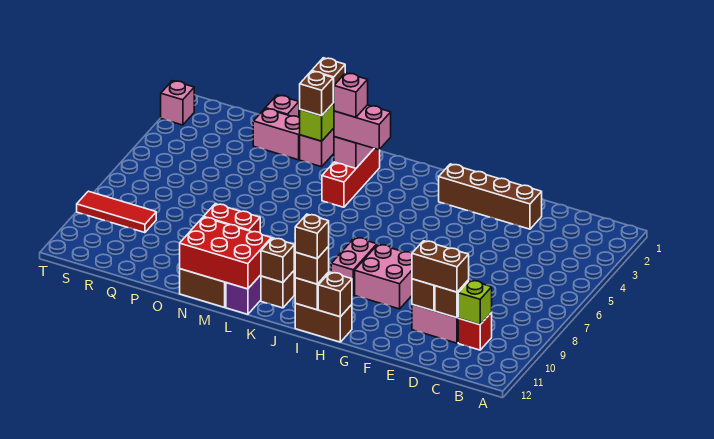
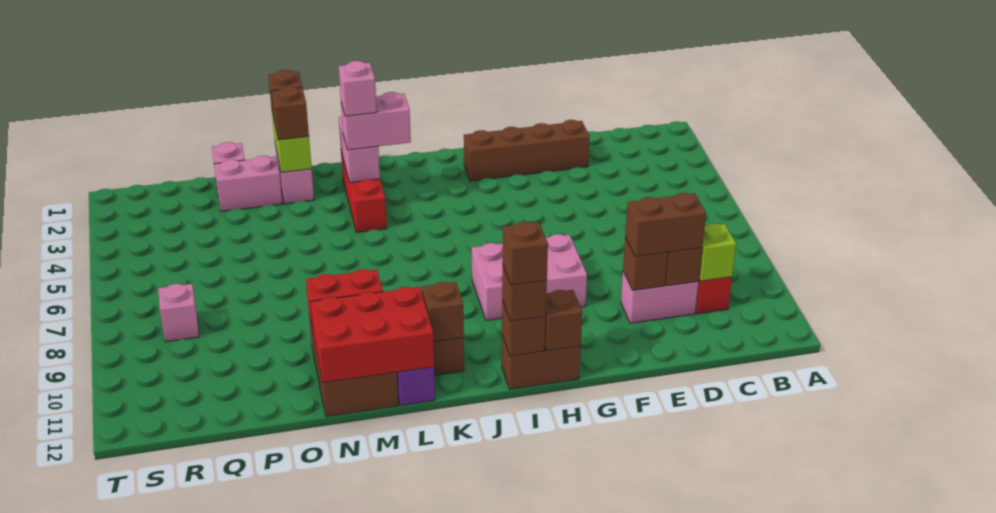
red tile R9:T9 level 1 -> none
pink brick T2 level 1 -> pink brick R8 level 1

